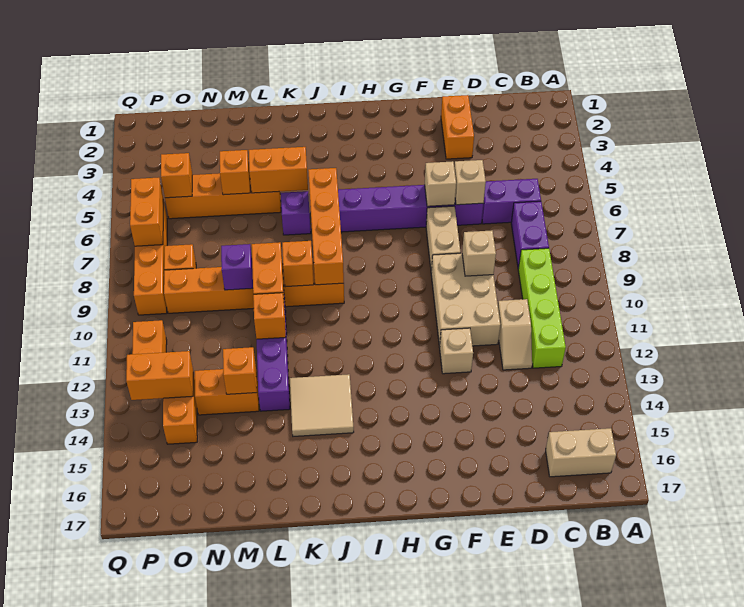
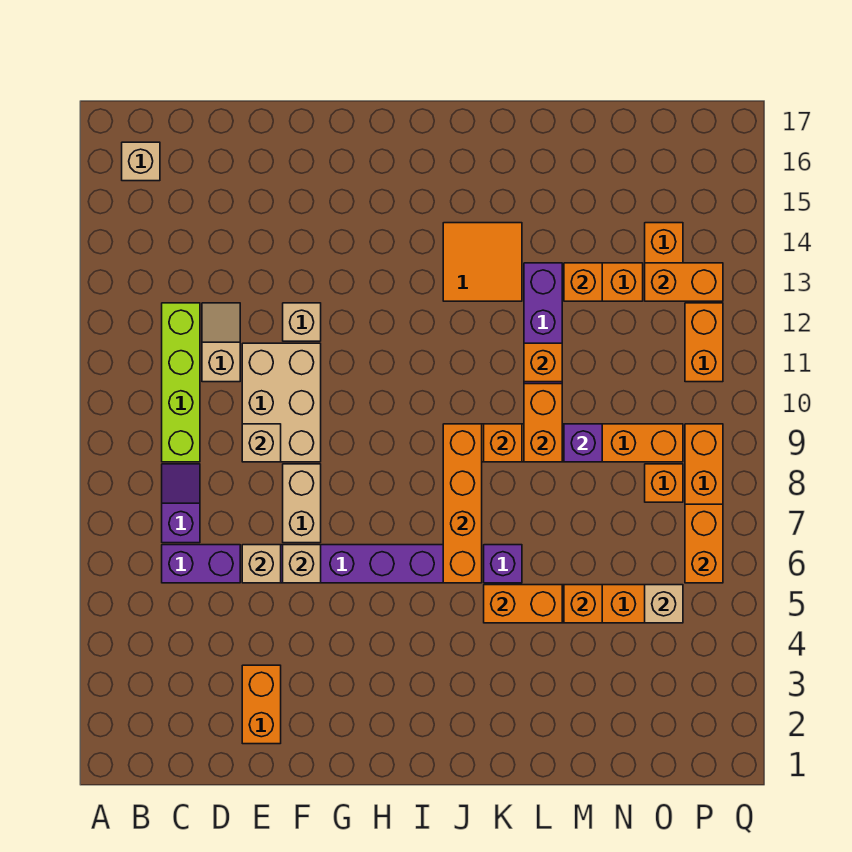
tan brick B16:C16 level 1 -> tan brick B16 level 1
purple brick C7:C8 level 1 -> purple slope C7:C8 level 1 top 7
tan tile J13:K14 level 1 -> orange tile J13:K14 level 1
orange brick O5 level 2 -> tan brick O5 level 2

